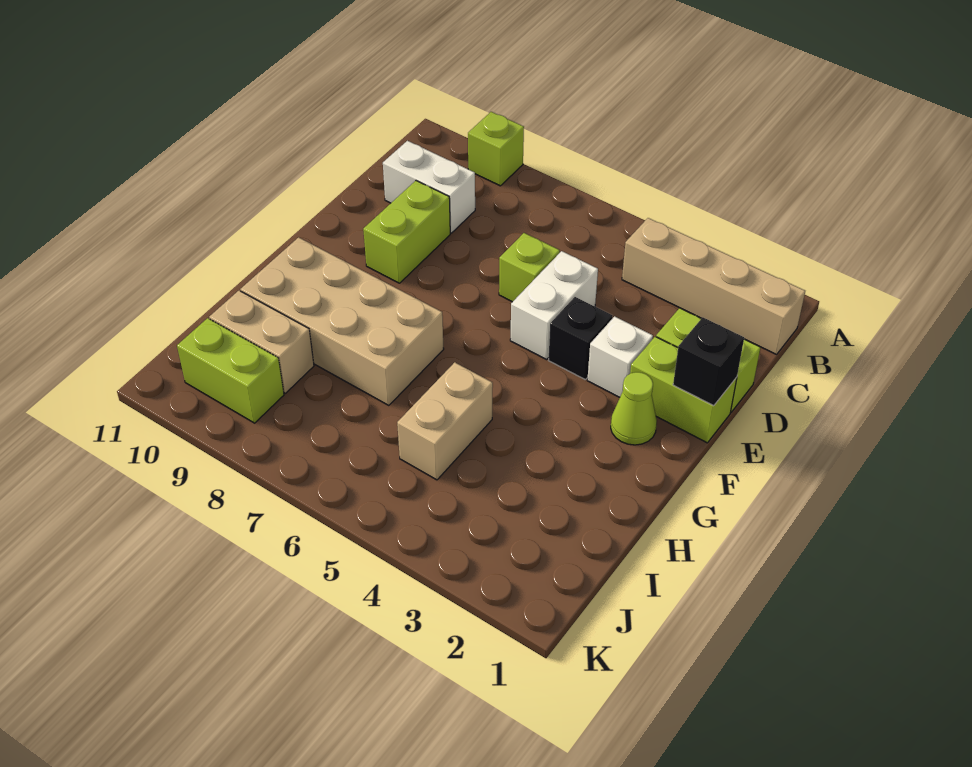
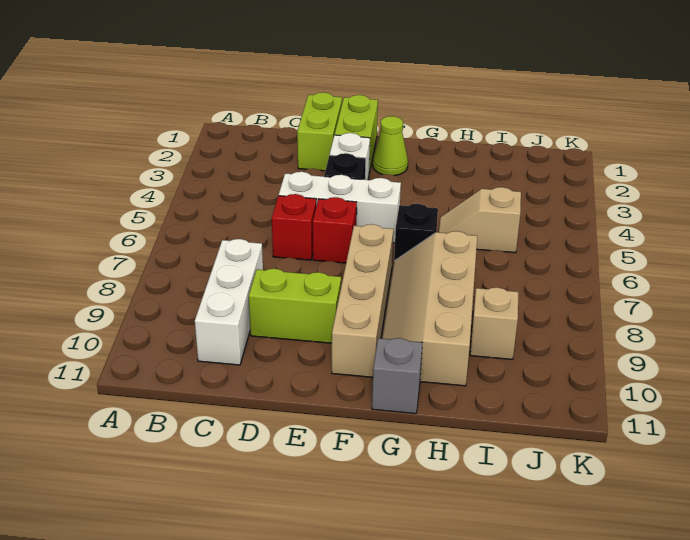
lime brick A9 level 1 -> none
tan brick B1:B4 level 1 -> tan brick F7:F10 level 1
white brick C9:C10 level 1 -> white brick C8:C10 level 1
white brick D5:E5 level 1 -> white brick D5:F5 level 1
lime brick D6 level 1 -> red brick D6 level 1
black brick E1 level 2 -> black brick G6 level 1
none -> red brick E6 level 1
tan brick G7:H10 level 1 -> tan slope G7:H10 level 1 top H
none -> grey brick G11 level 1
tan brick H5:I5 level 1 -> tan slope H5:I5 level 1 top I
tan brick I9:I10 level 1 -> tan brick I9 level 1
lime brick J9:J10 level 1 -> none

